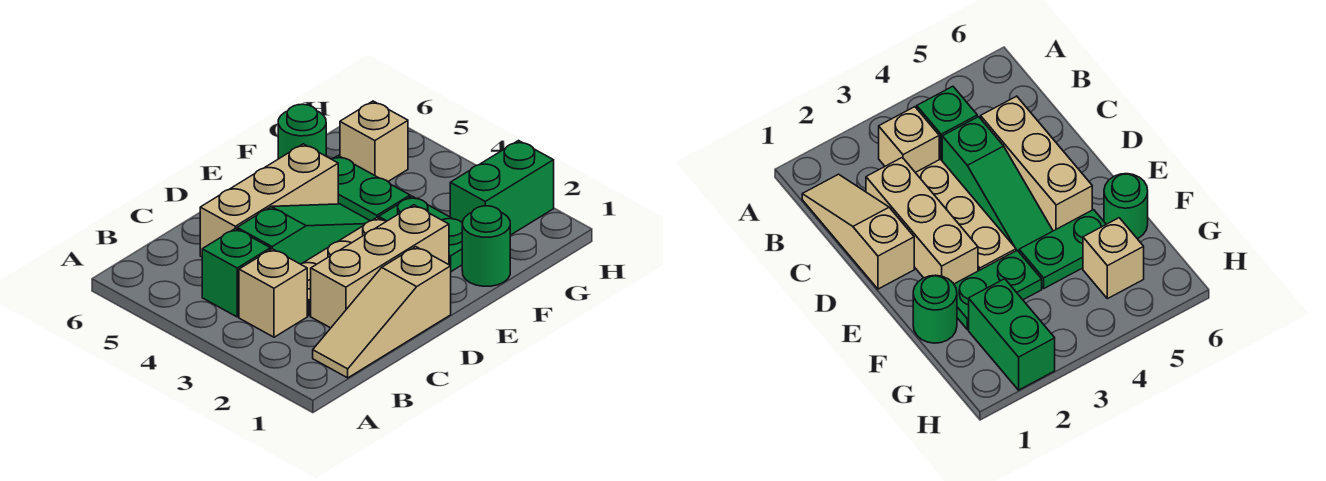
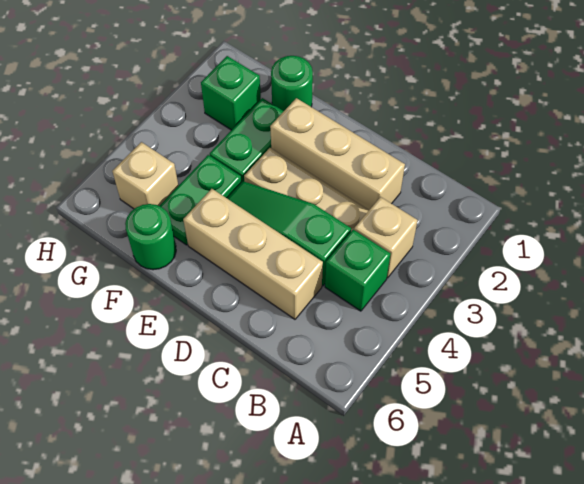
tan slope B1:D1 level 1 top D -> none
green brick G2:H2 level 1 -> green brick G2 level 1

